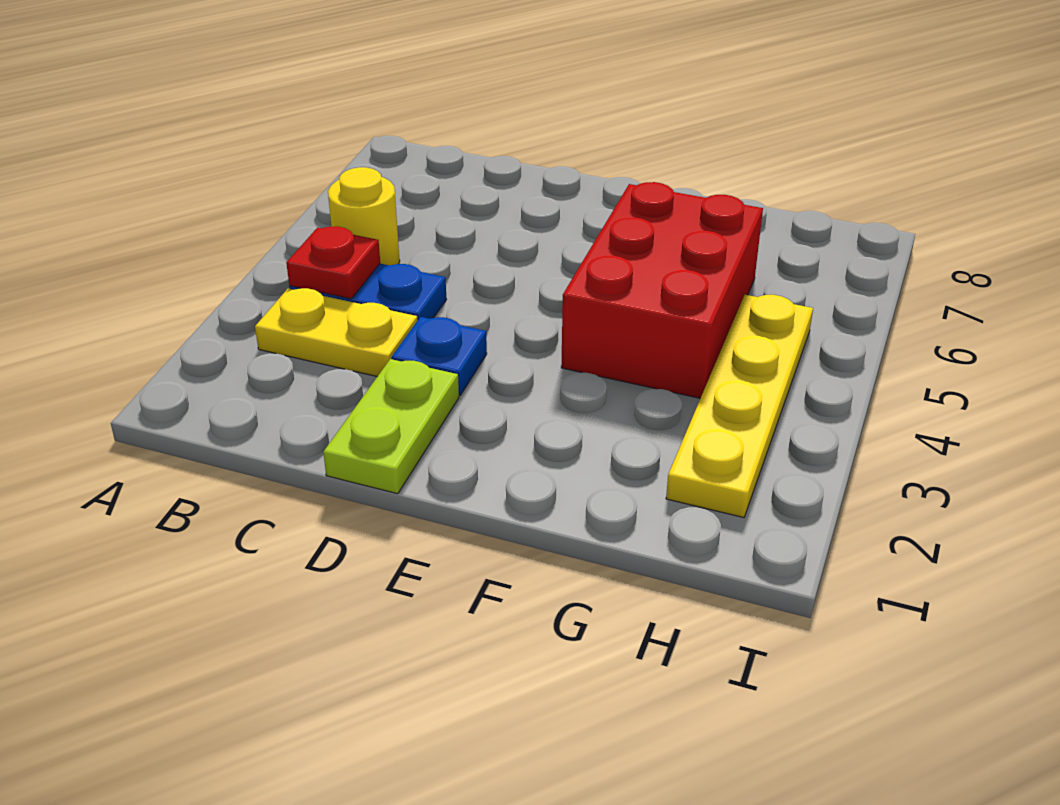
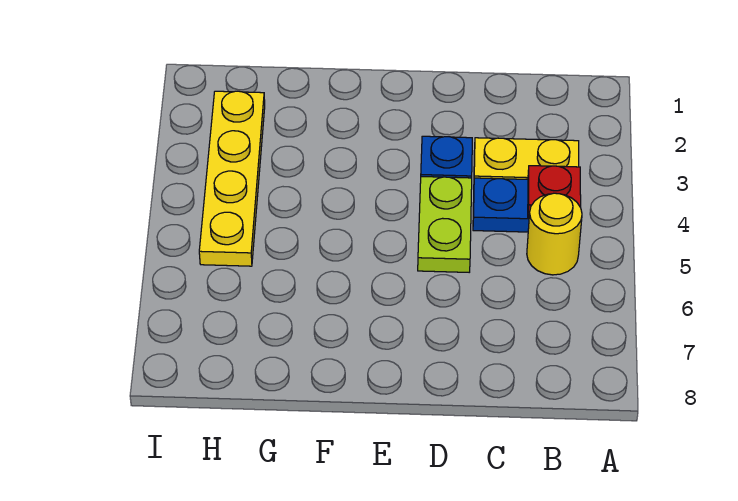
lime plate D1:D2 level 1 -> lime plate D4:D5 level 1
red brick F4:G6 level 1 -> none

